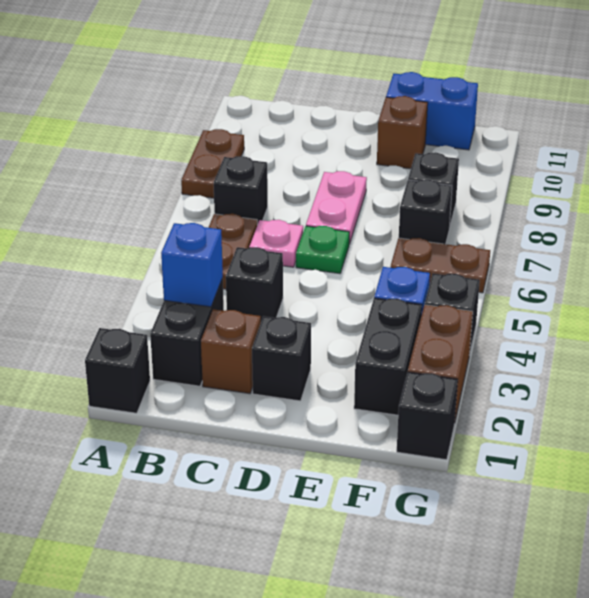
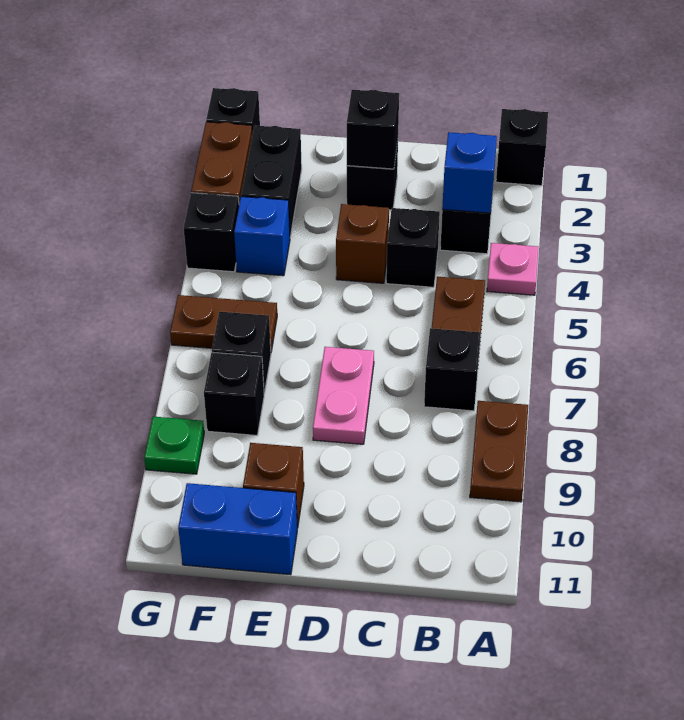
brown brick C2 level 1 -> brown brick D4 level 1
pink plate C6 level 1 -> pink plate A4 level 1
none -> black brick D2 level 2
green plate D6 level 1 -> green plate G9 level 1

